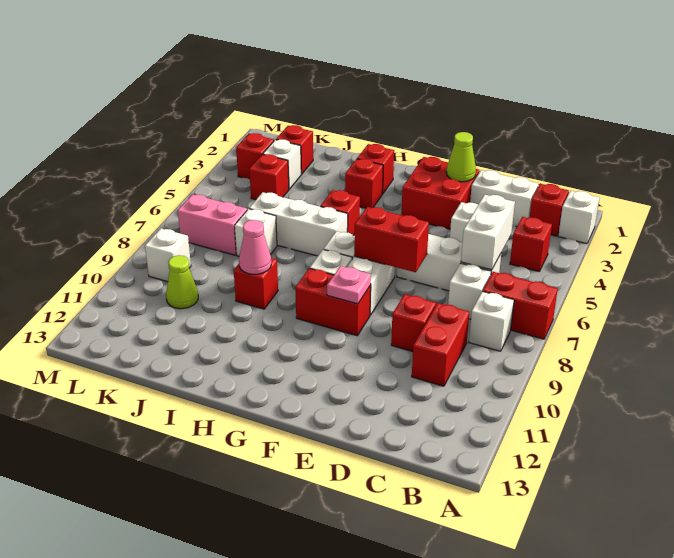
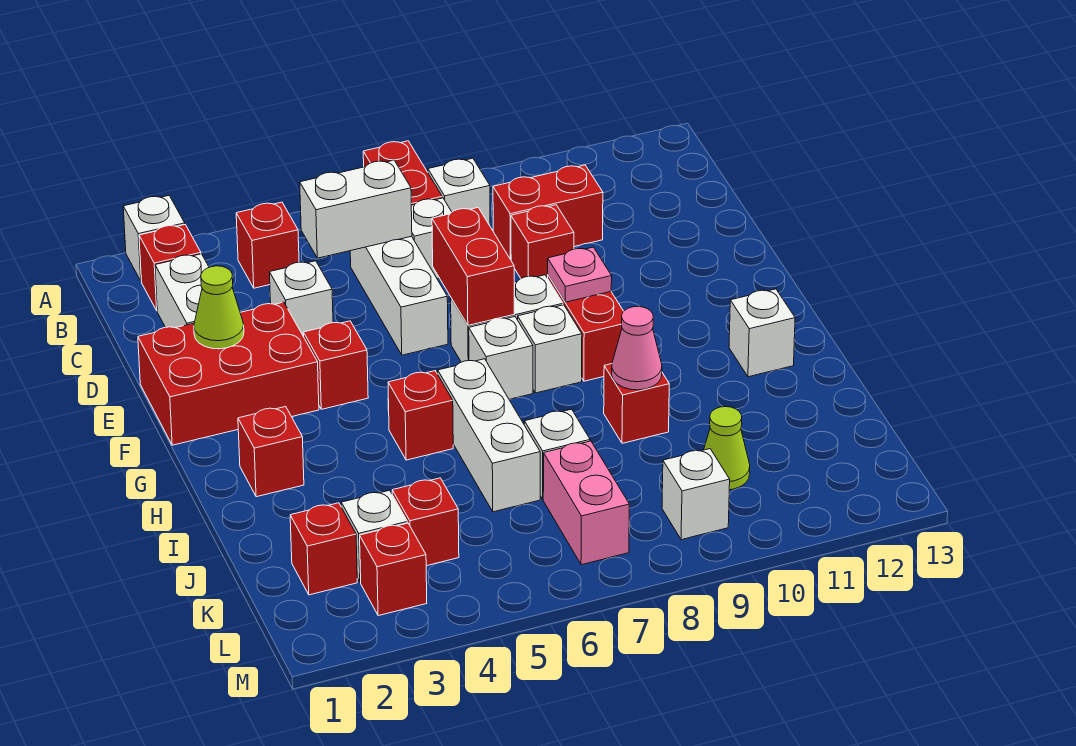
red brick E2:F3 level 1 -> red brick E1:F3 level 1
red brick H3 level 1 -> red brick F4 level 1
none -> white brick H12 level 1

